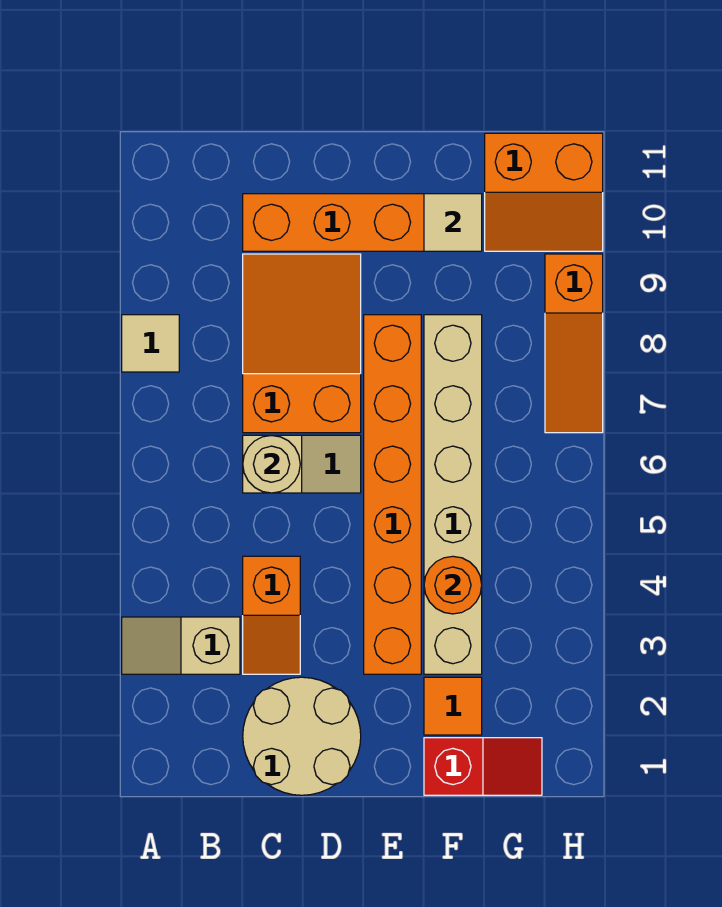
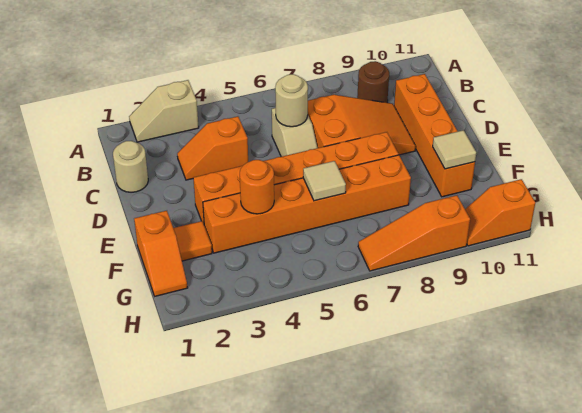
tan slope A3:B3 level 1 top B -> tan slope A2:A3 level 1 top 3
tan tile A8 level 1 -> tan tile F6 level 2
none -> brown round brick B9 level 1
tan round brick C1:D2 level 1 -> tan round brick C1 level 1
red slope F1:G1 level 1 top F -> orange slope F1:G1 level 1 top F
tan brick F3:F8 level 1 -> orange brick F3:F8 level 1
orange slope G10:H11 level 1 top 11 -> orange slope H10:H11 level 1 top 11

